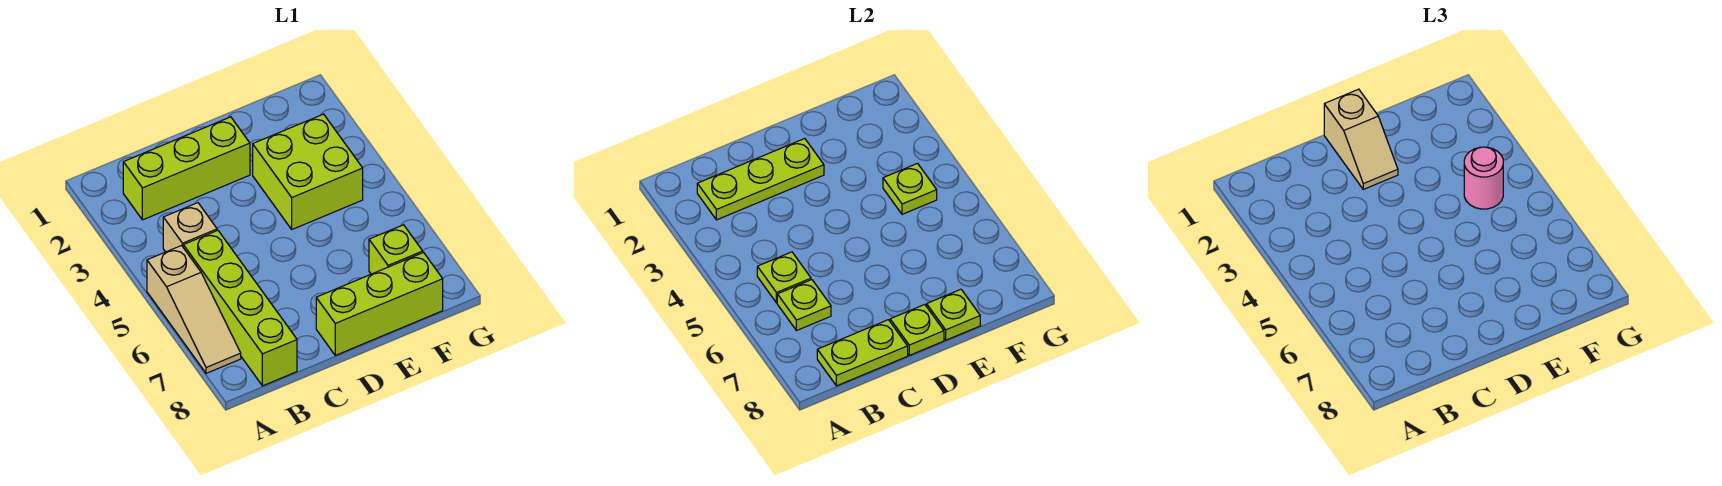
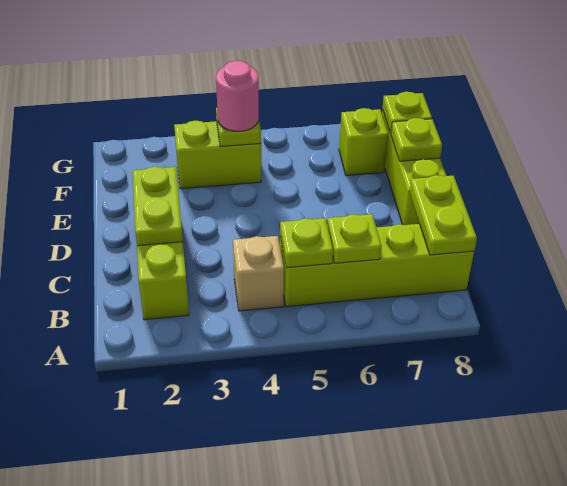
tan slope A5:A7 level 1 top 5 -> none
lime plate B2:D2 level 2 -> lime plate C2:D2 level 2
tan slope D1:D2 level 3 top 1 -> none
lime plate D8 level 2 -> lime plate F8 level 2
lime brick E3:F4 level 1 -> lime brick F3:F4 level 1

